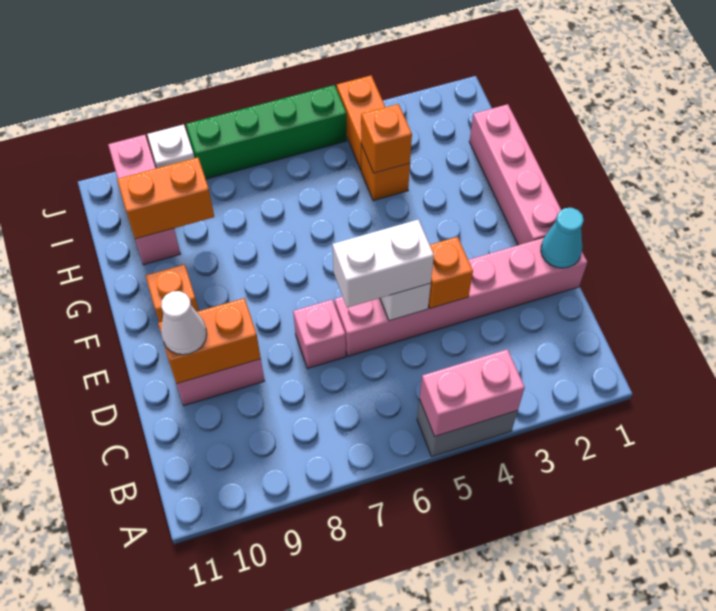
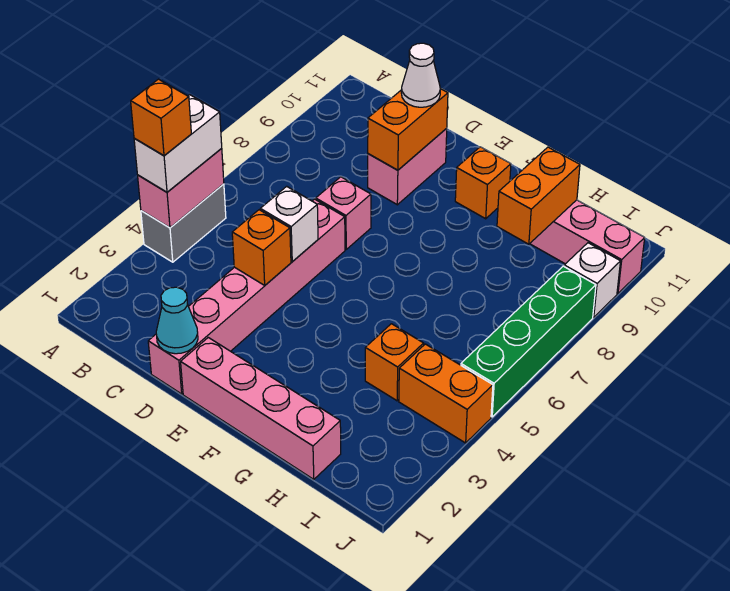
white brick D5:D6 level 3 -> white brick A4:A5 level 3
orange brick H4 level 2 -> orange brick A4 level 4

